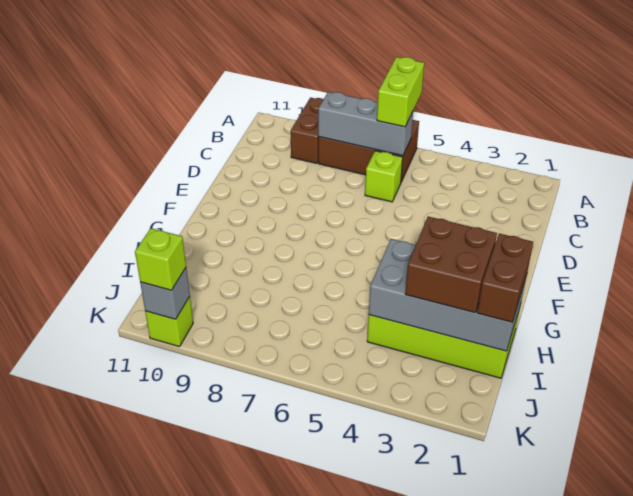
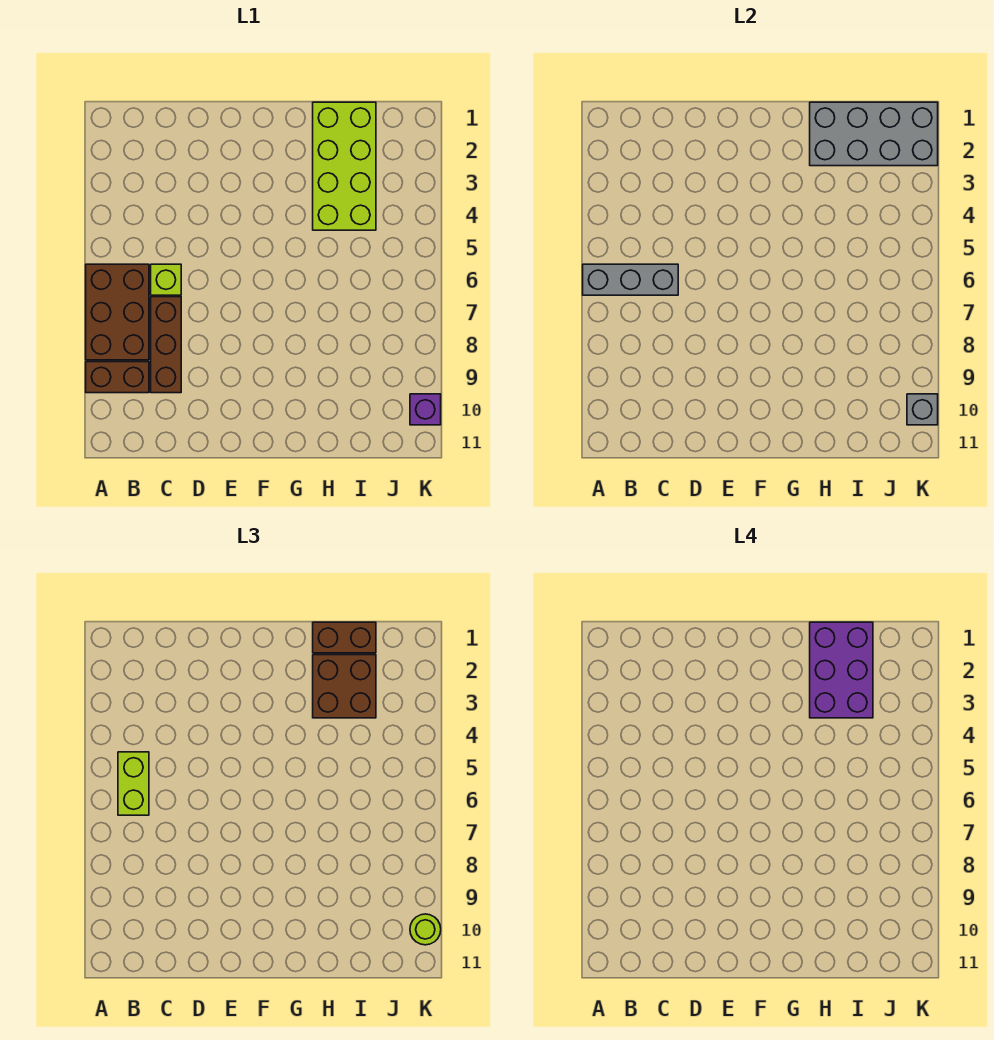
lime brick A6:B6 level 3 -> lime brick B5:B6 level 3
grey brick B6:B8 level 2 -> grey brick A6:C6 level 2
none -> brown brick C7:C9 level 1
grey brick H1:I4 level 2 -> grey brick H1:K2 level 2
none -> purple brick H1:I3 level 4
lime brick K10 level 1 -> purple brick K10 level 1
lime brick K10 level 3 -> lime round brick K10 level 3

